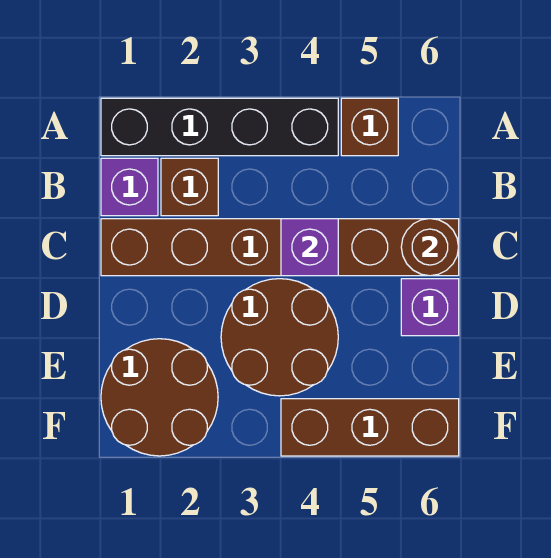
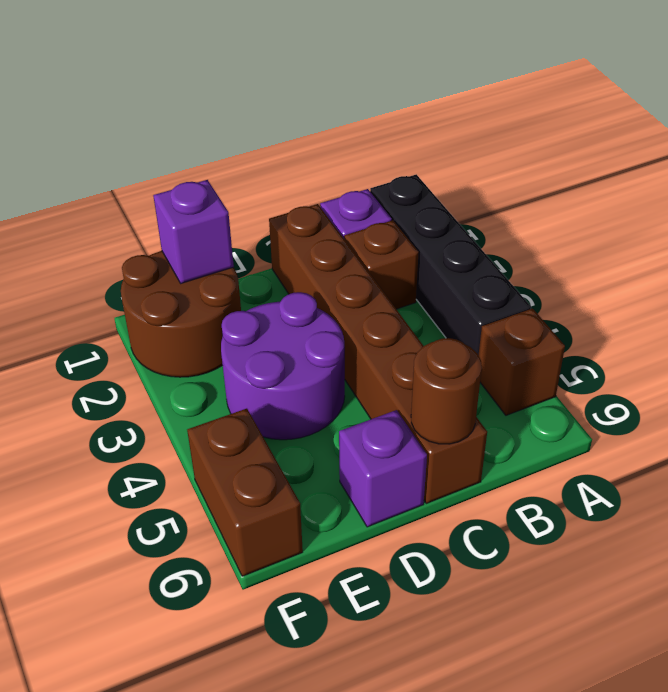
purple brick C4 level 2 -> purple brick E1 level 2
brown round brick D3:E4 level 1 -> purple round brick D3:E4 level 1
brown brick F4:F6 level 1 -> brown brick F5:F6 level 1

